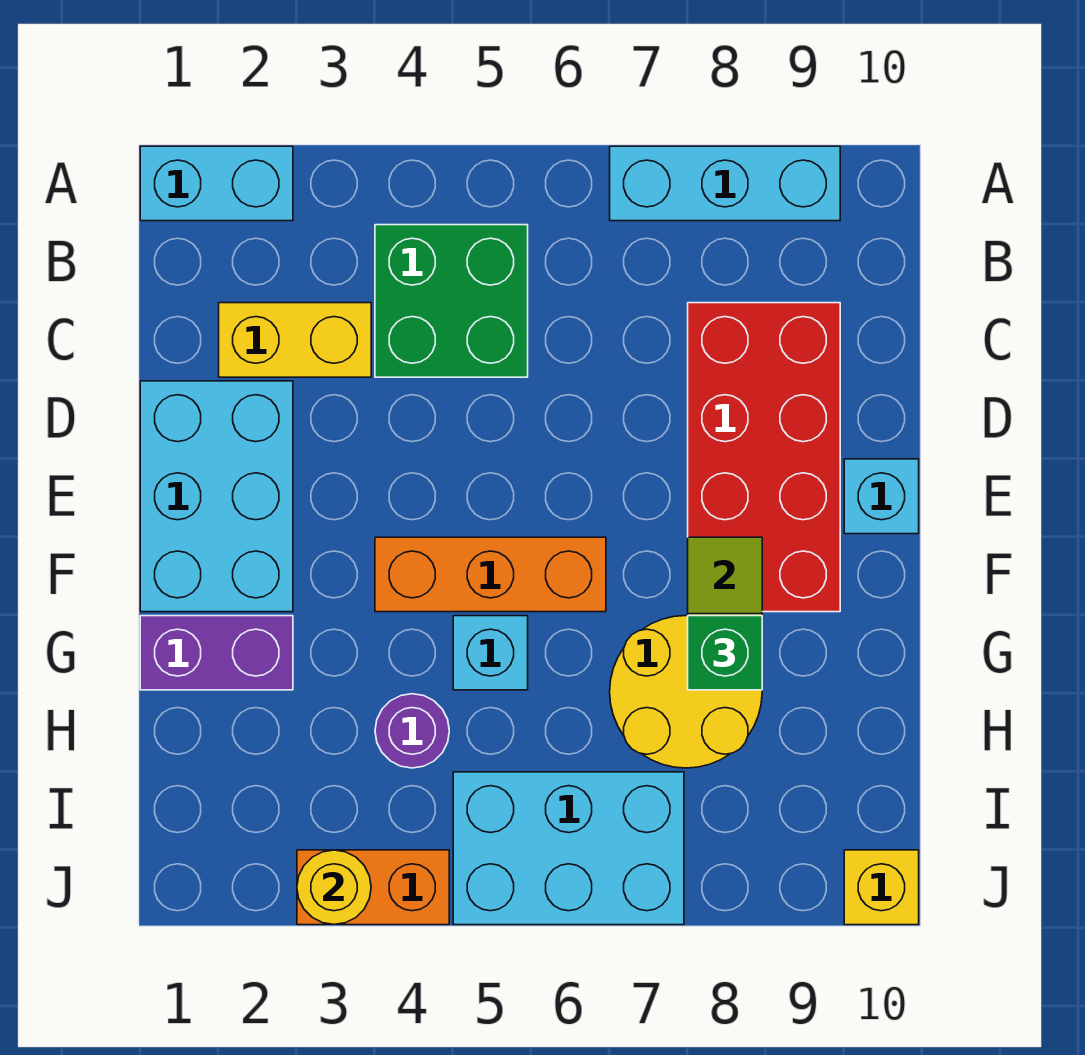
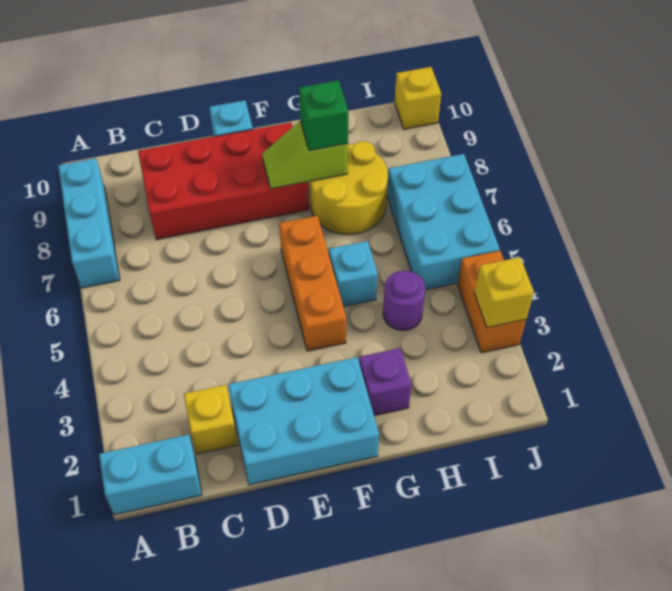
cyan brick A1:A2 level 1 -> cyan brick A1:B1 level 1
green brick B4:C5 level 1 -> none
yellow brick C2:C3 level 1 -> yellow brick C2 level 1
purple brick G1:G2 level 1 -> purple brick G2 level 1
yellow round brick J3 level 2 -> yellow brick J3 level 2

